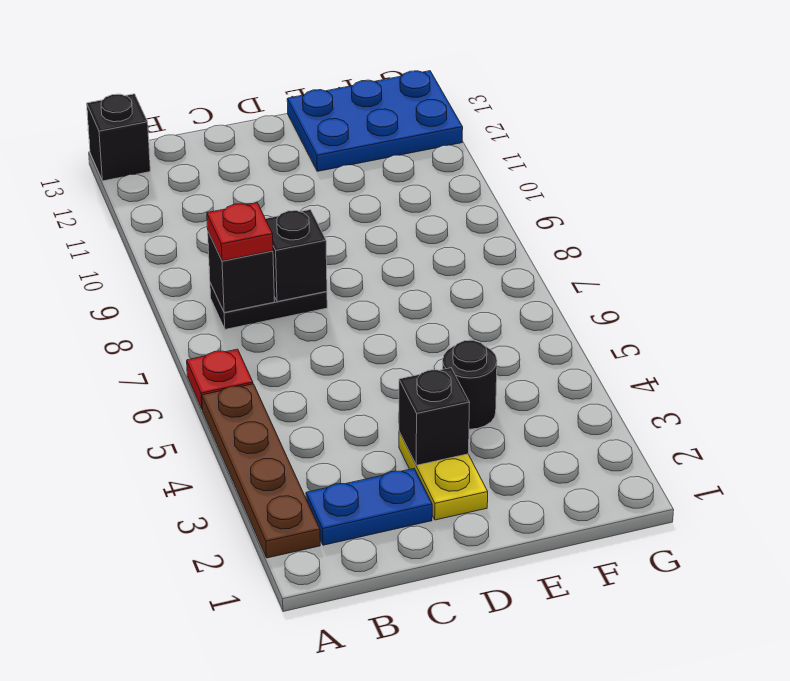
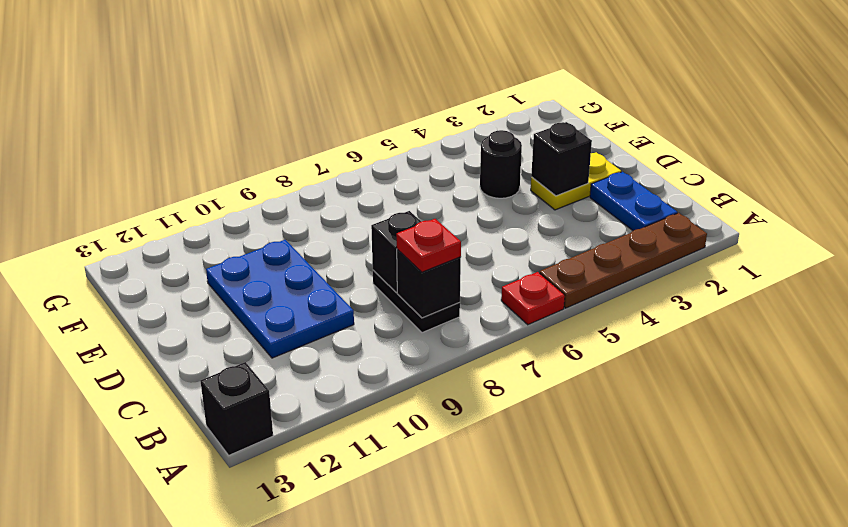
blue plate E12:G13 level 1 -> blue plate C10:E11 level 1

